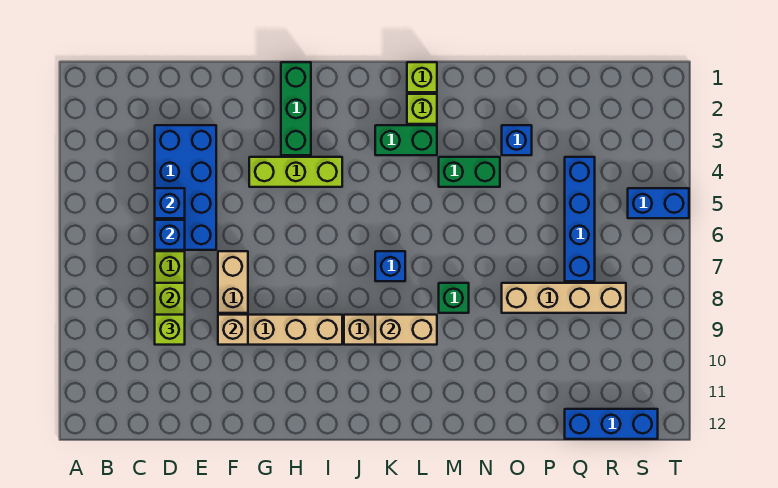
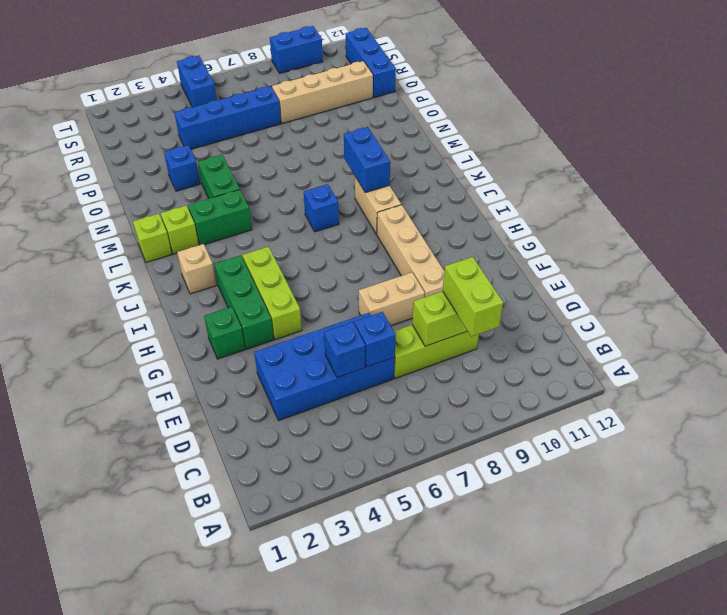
lime brick D9 level 3 -> lime brick C9:D9 level 3
tan brick F9 level 2 -> tan brick J2 level 1
green brick H1:H3 level 1 -> green brick G3:I3 level 1
green brick K3:L3 level 1 -> green brick L3:L4 level 1
tan brick K9:L9 level 2 -> blue brick K9:L9 level 2
green brick M8 level 1 -> green brick G2 level 1
tan brick O8:R8 level 1 -> tan brick Q8:Q11 level 1
none -> blue brick T9:T10 level 1

